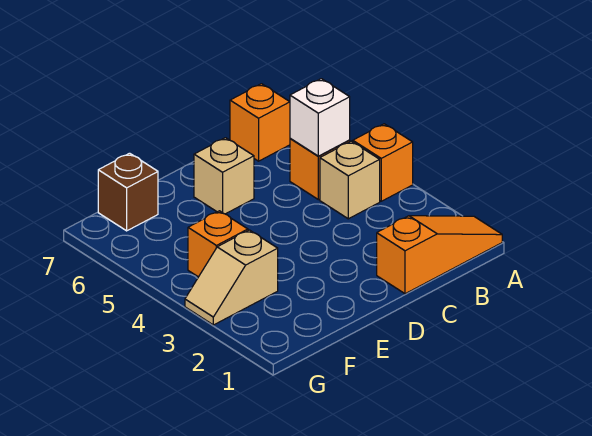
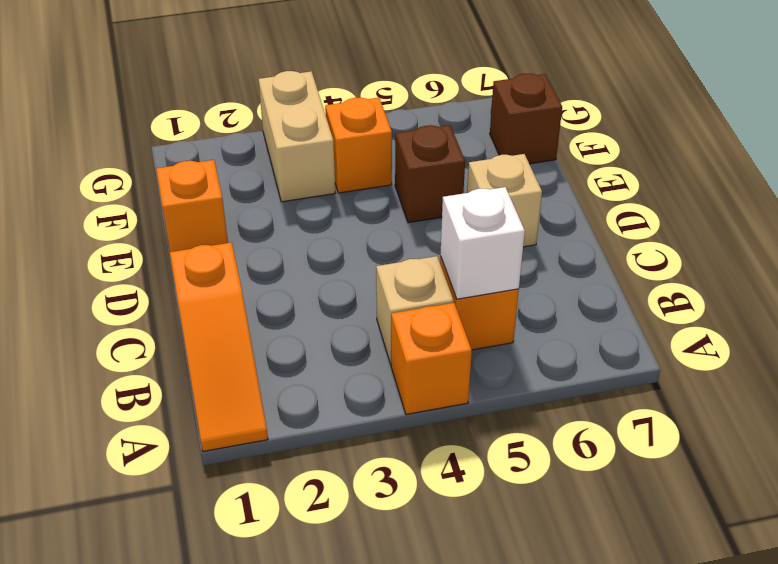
orange brick B7 level 1 -> orange brick E1 level 1
none -> brown brick E5 level 1
tan slope F3:G3 level 1 top F -> tan brick F3:G3 level 1

